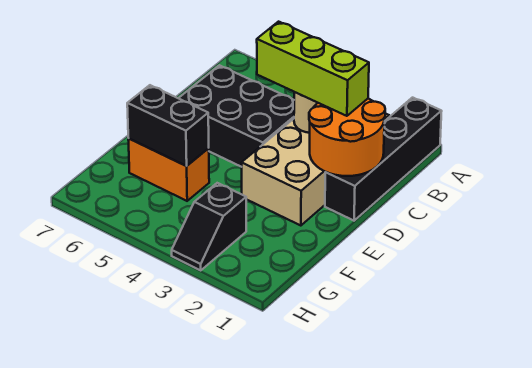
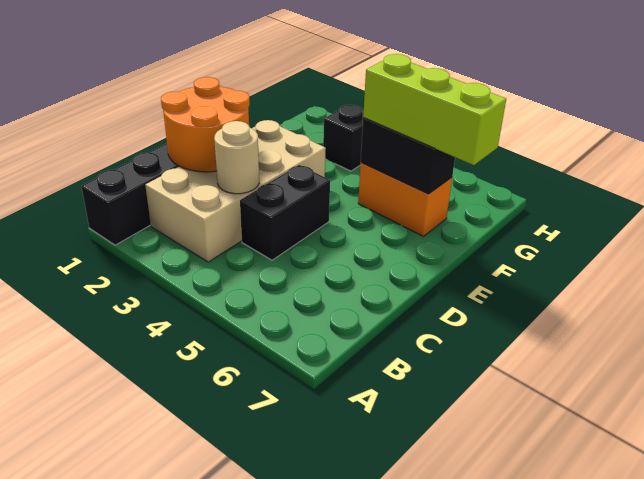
lime brick C2:C4 level 3 -> lime brick F5:F7 level 3
black brick C4:D6 level 1 -> black brick C4:D4 level 1

